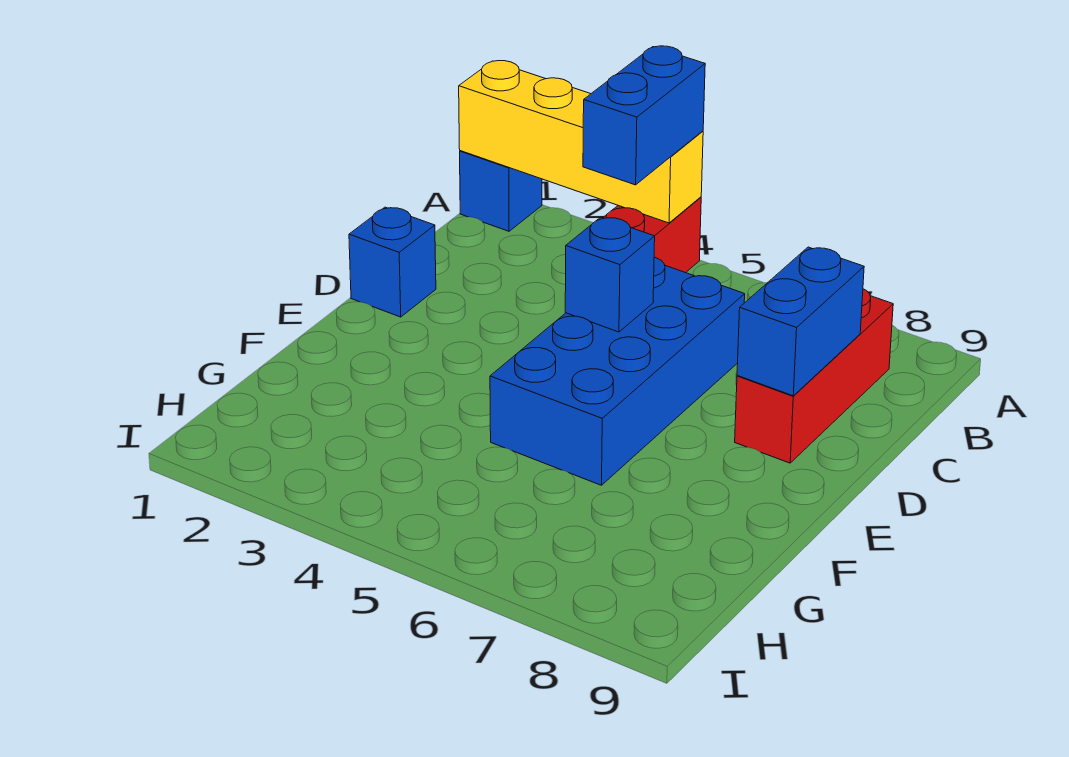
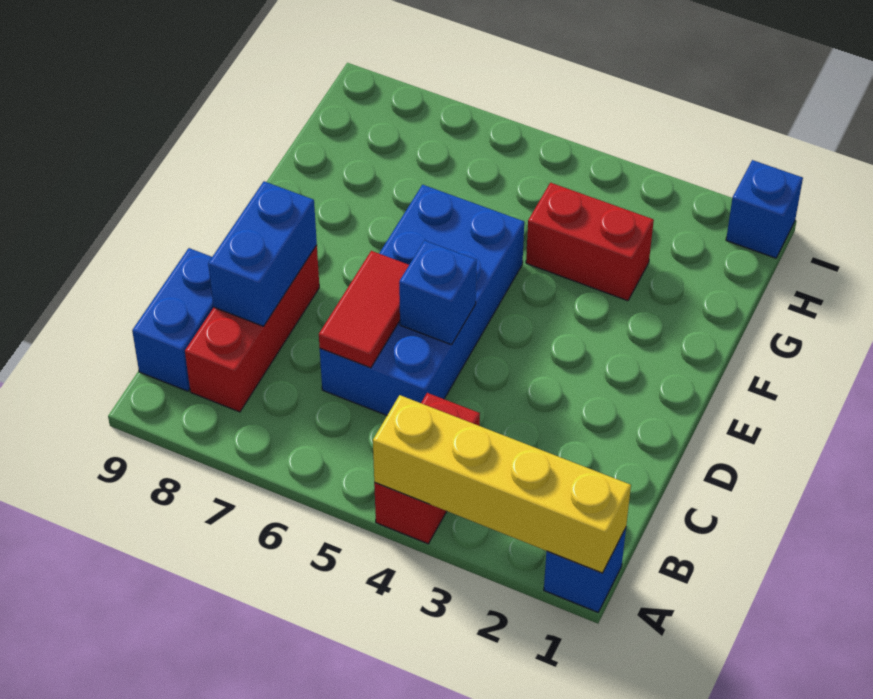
blue brick A4:B4 level 3 -> blue brick B9:C9 level 1
none -> red tile C6:D6 level 2
blue brick D1 level 1 -> blue brick I1 level 1
none -> red brick G3:G4 level 1

